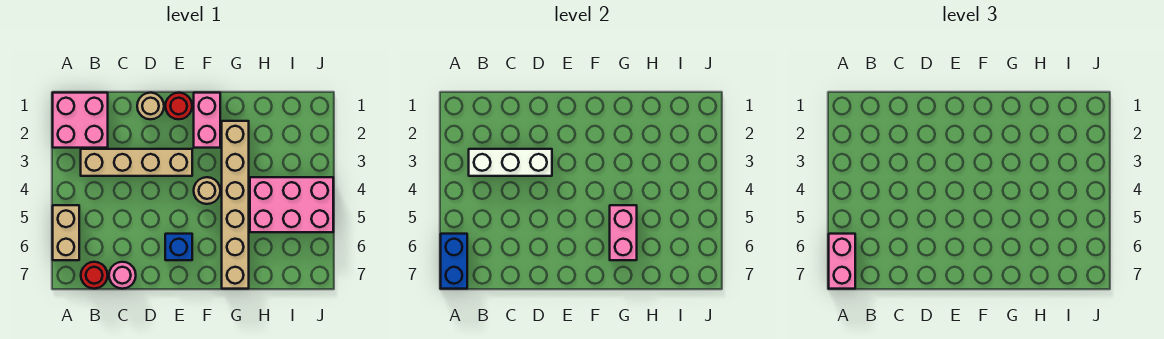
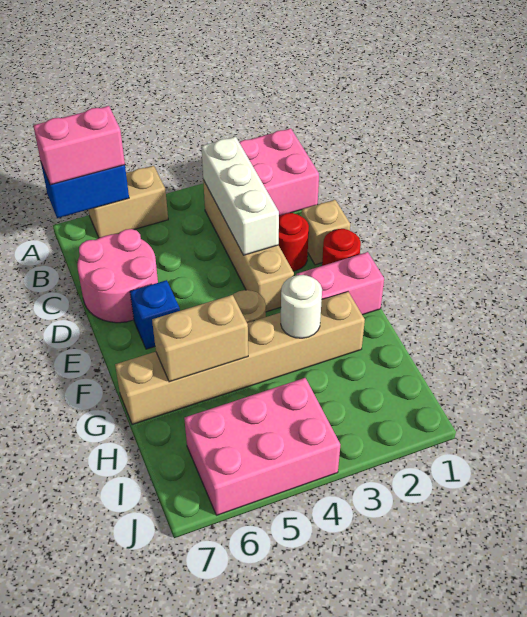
red round brick B7 level 1 -> red round brick D2 level 1
pink round brick C7 level 1 -> pink round brick C6:D7 level 1
tan round brick D1 level 1 -> tan brick D1 level 1
none -> white round brick G3 level 2
pink brick G5:G6 level 2 -> tan brick G5:G6 level 2
pink brick H4:J5 level 1 -> pink brick I4:J6 level 1

